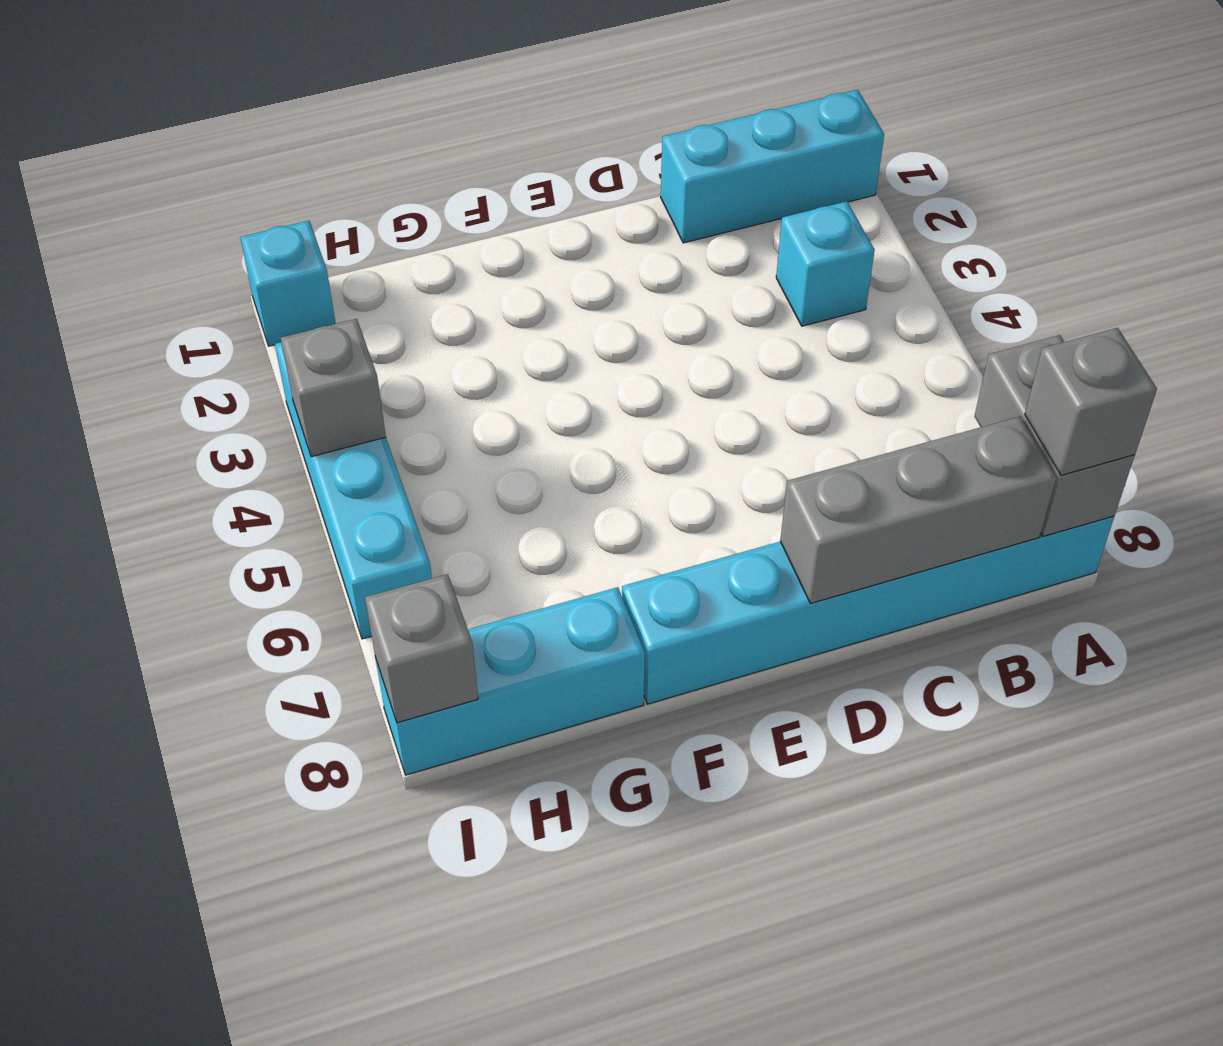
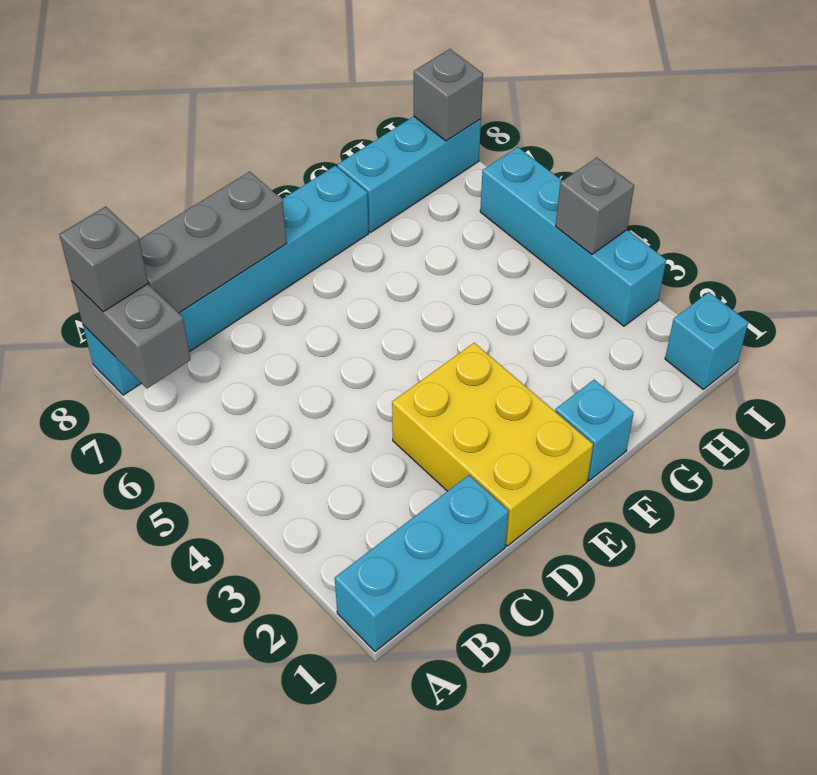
cyan brick B3 level 1 -> cyan brick F1 level 1
none -> yellow brick D1:E3 level 1

